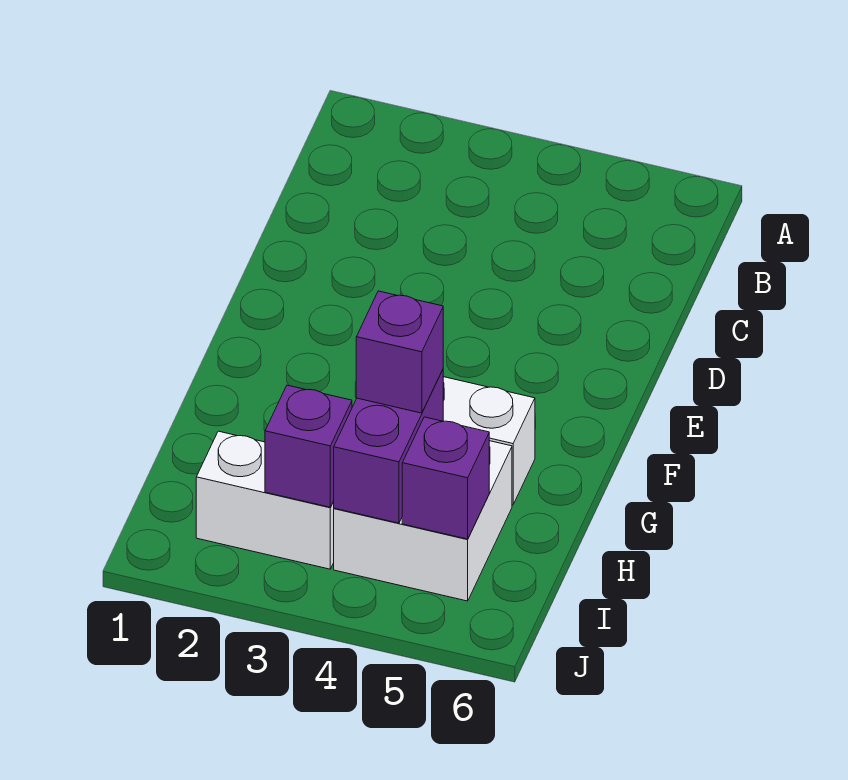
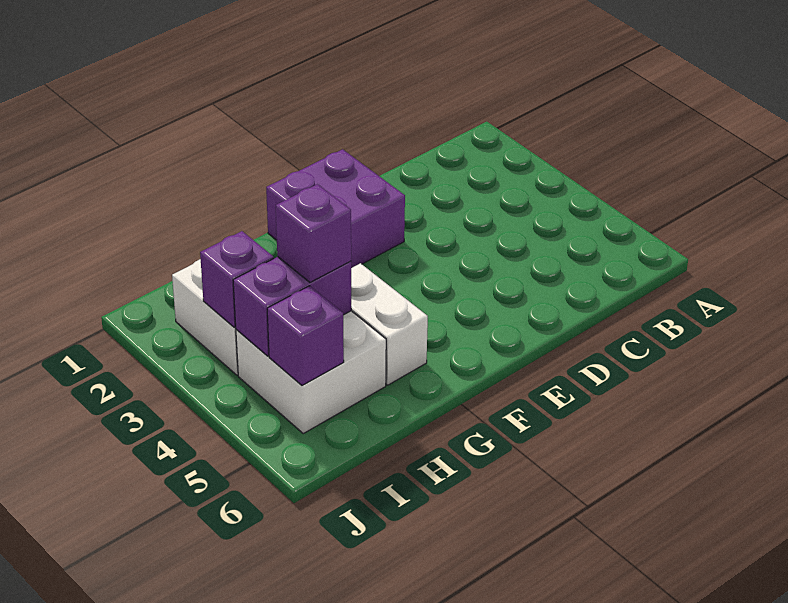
none -> purple brick E1:F2 level 1

